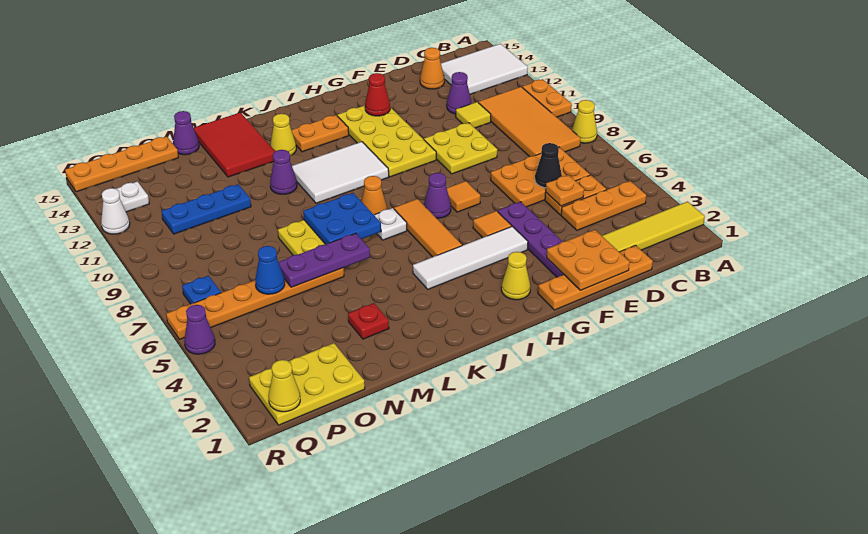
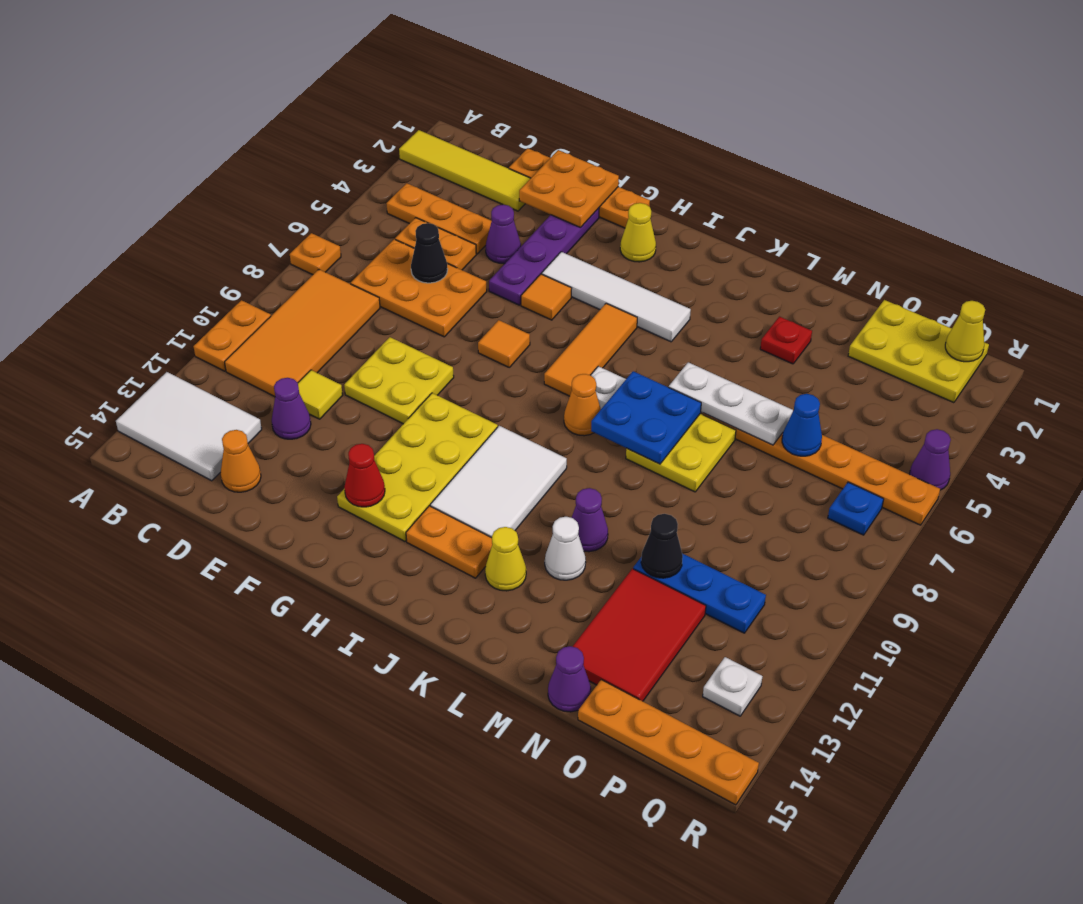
yellow cone A8 level 1 -> none
orange plate D5 level 2 -> orange plate A7 level 1
purple cone H7 level 1 -> purple cone E4 level 1
white tile I10:K11 level 1 -> white tile I10:J12 level 1
purple plate L6:N6 level 2 -> white plate L6:N6 level 2
red tile L13:M15 level 1 -> red tile N12:O14 level 1
none -> black cone N11 level 2
white cone R12 level 1 -> white cone L12 level 1

